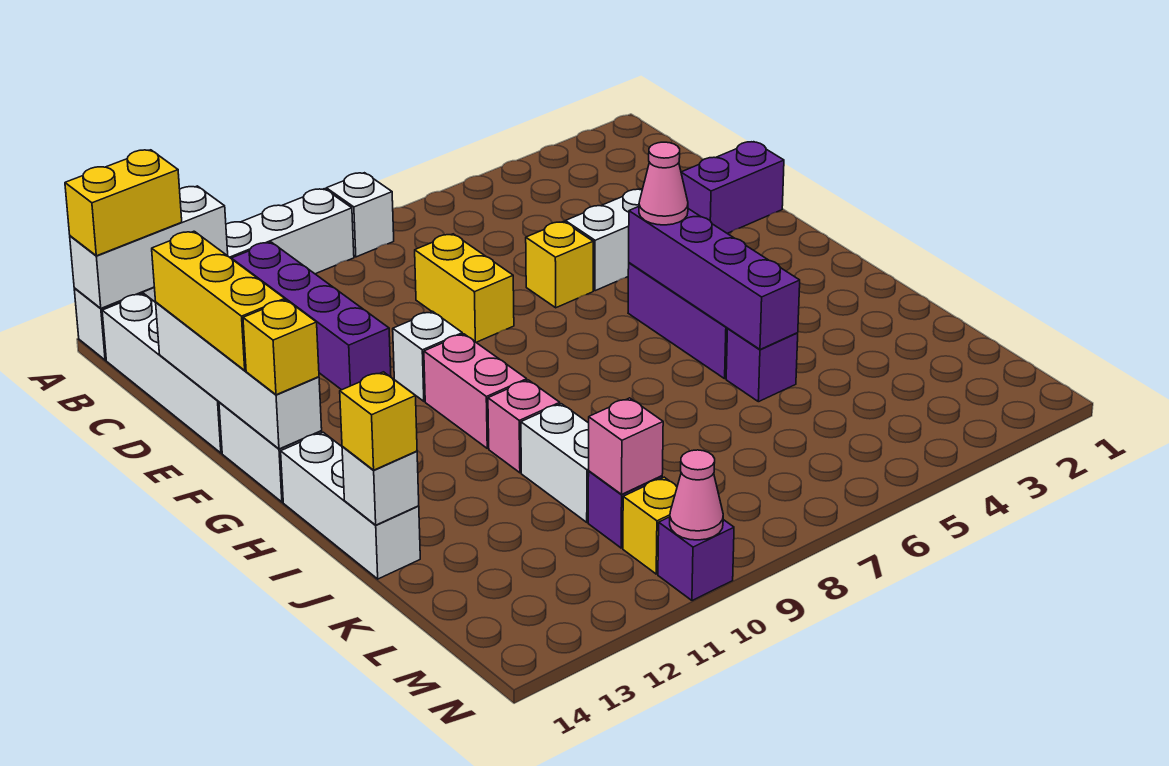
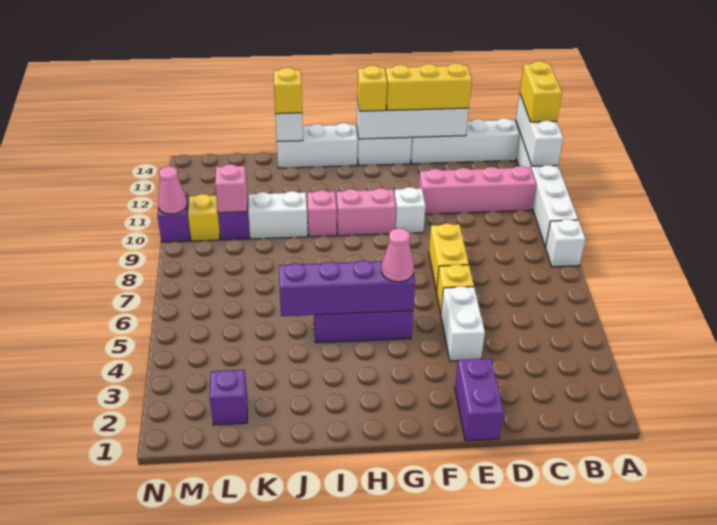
purple brick B11:E11 level 1 -> pink brick B11:E11 level 1
yellow brick D8:E8 level 1 -> yellow brick E7:E8 level 1
purple brick J5 level 1 -> purple brick L2 level 1

